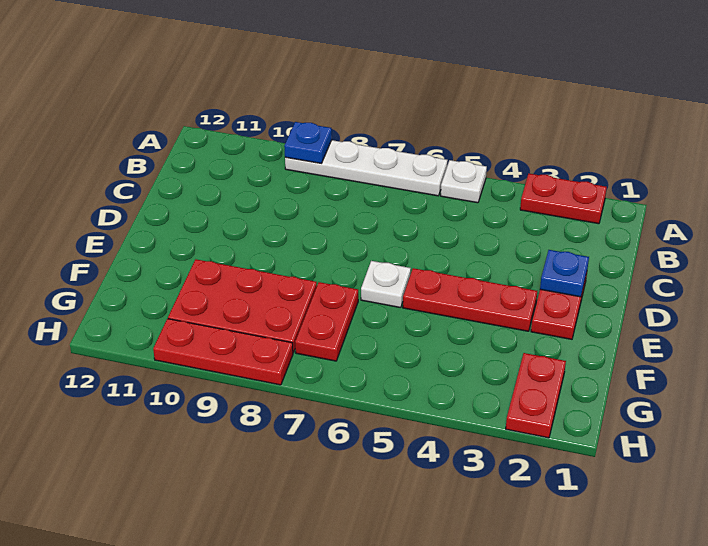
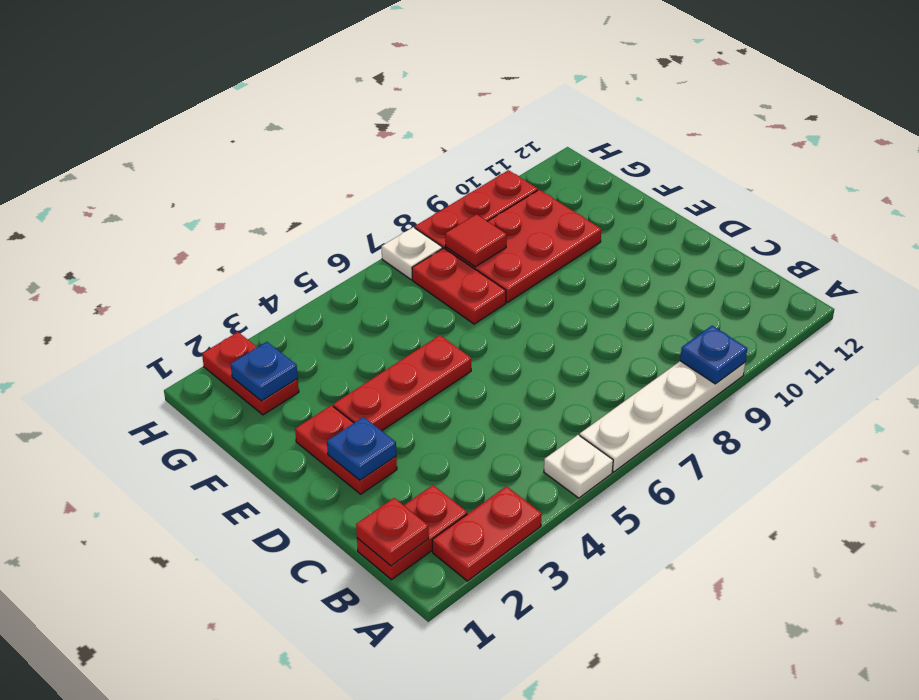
none -> red plate B1:B2 level 1
none -> red plate B1 level 2
white plate E6 level 1 -> white plate H7 level 1
none -> blue plate G2 level 2
none -> red tile G8 level 2

